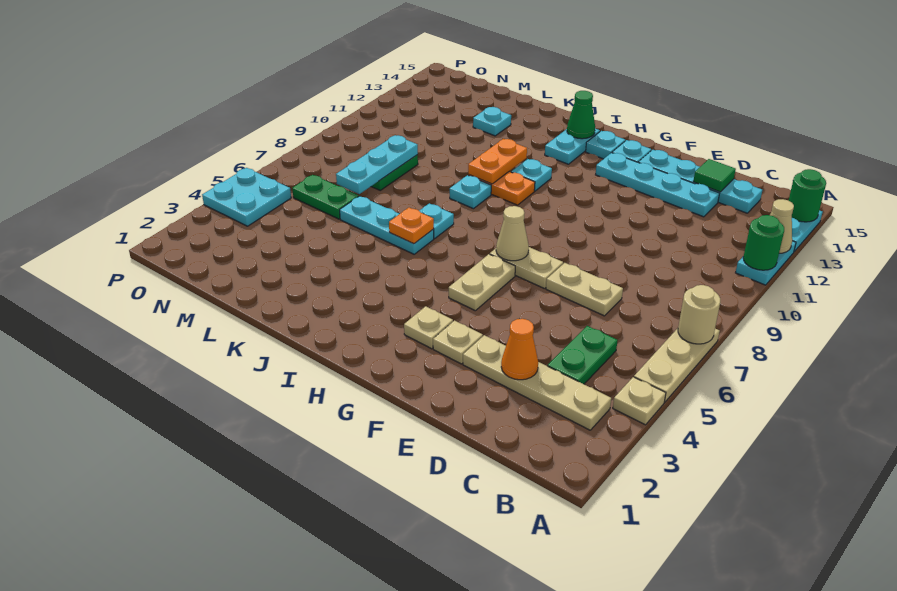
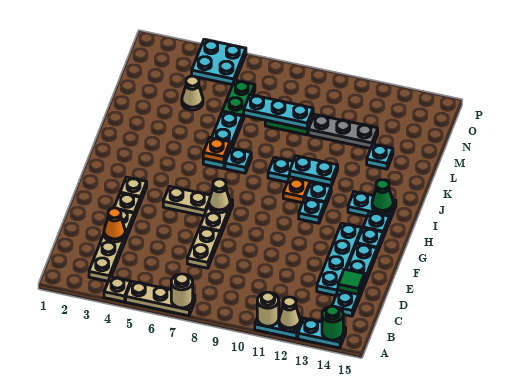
green round brick A11 level 2 -> tan round brick A11 level 2
green plate C4:C5 level 1 -> none
none -> cyan plate H11 level 1
orange plate J10:J11 level 2 -> cyan plate J10:J11 level 2
none -> tan cone M4 level 1
none -> grey plate M10:M12 level 1

